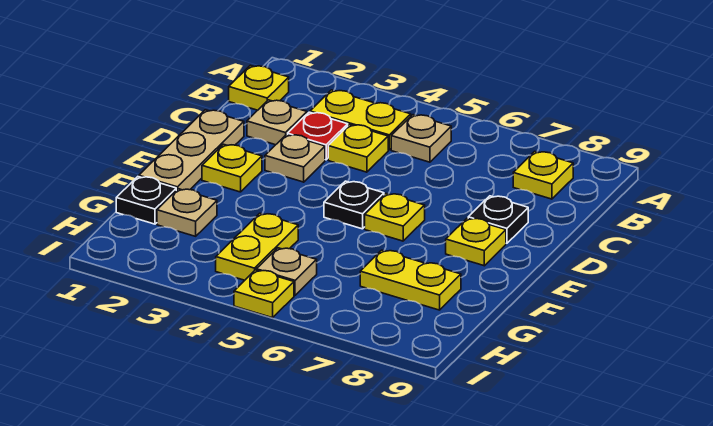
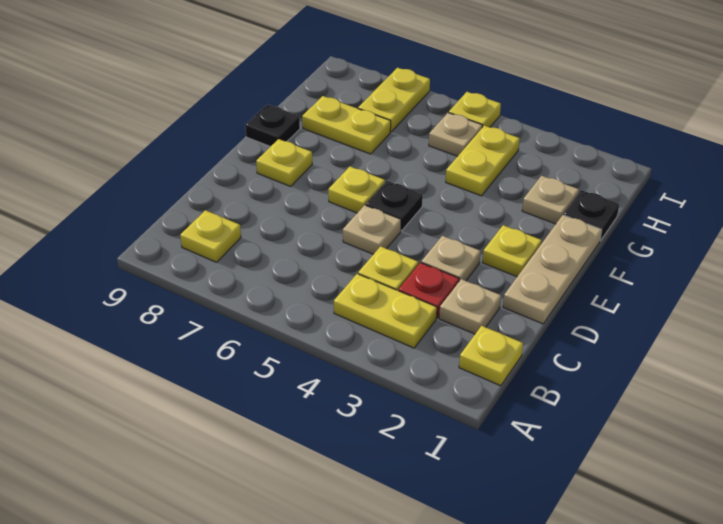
tan plate B5 level 1 -> tan plate D5 level 1
black plate D8 level 1 -> black plate F9 level 1
none -> yellow plate H7:I7 level 1

